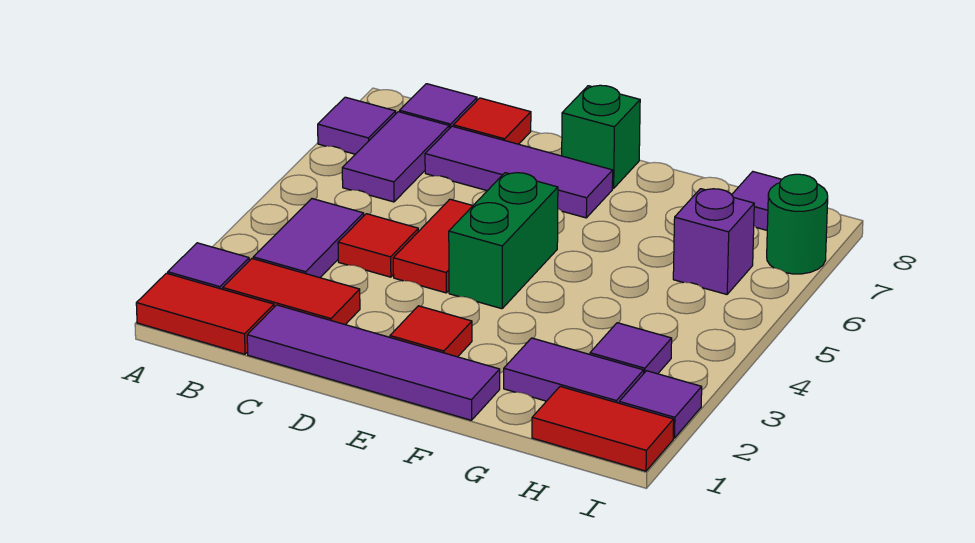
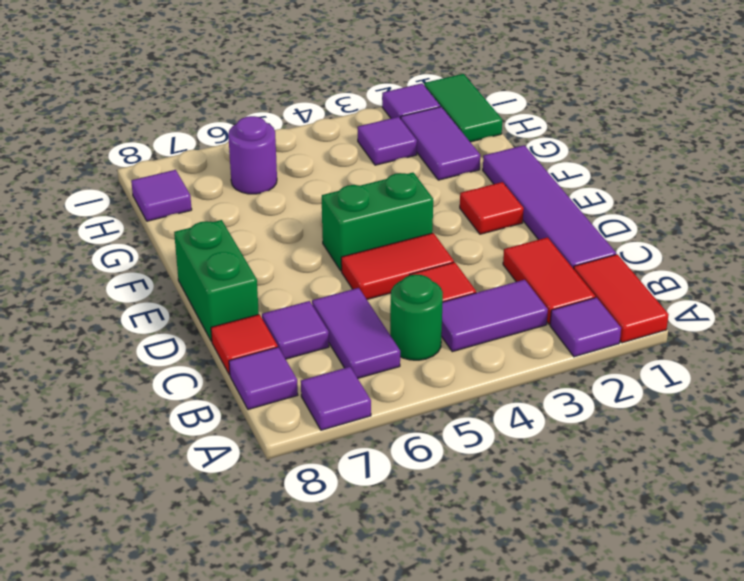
purple tile B6:B7 level 1 -> purple tile B6:C6 level 1
purple tile C7:E7 level 1 -> purple tile C7 level 1
green brick E8 level 1 -> green brick D8:E8 level 1
red tile H1:I1 level 1 -> green tile H1:I1 level 1
purple brick H6 level 1 -> purple round brick H6 level 1
green round brick I7 level 1 -> green round brick B5 level 1

